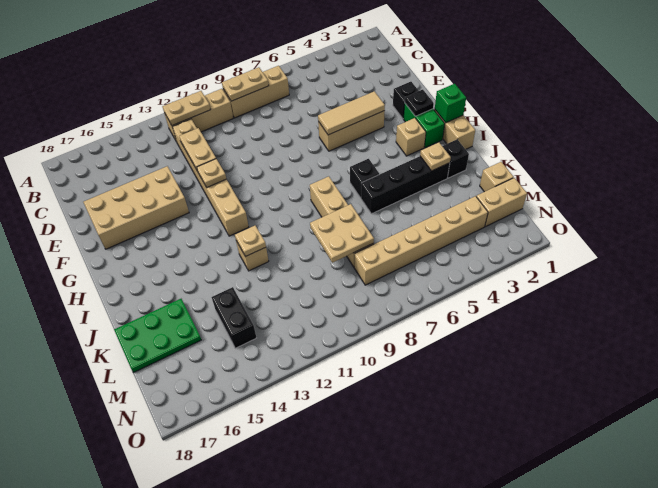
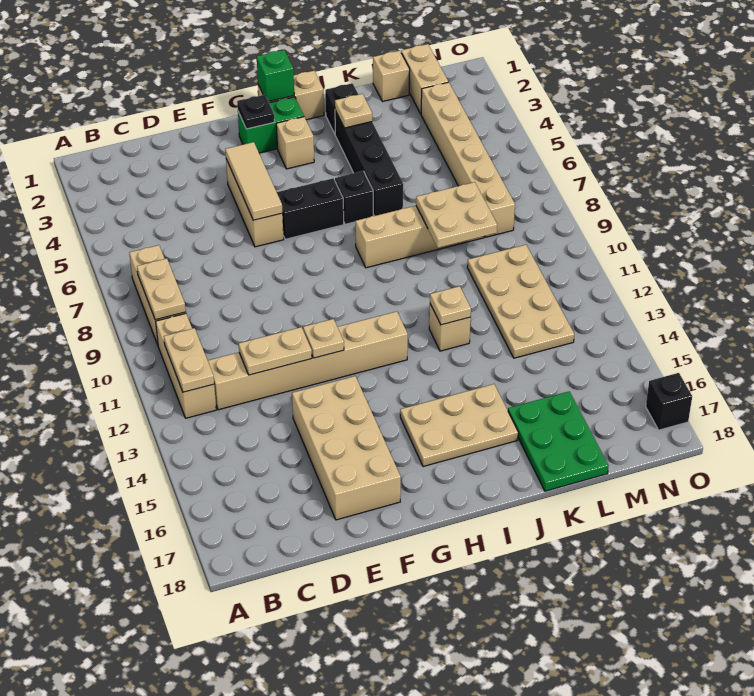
black brick F2 level 1 -> black brick O17 level 1
none -> tan plate H15:J16 level 1
none -> tan plate L10:M13 level 1
black brick L14:M14 level 1 -> black brick G6:H6 level 1

